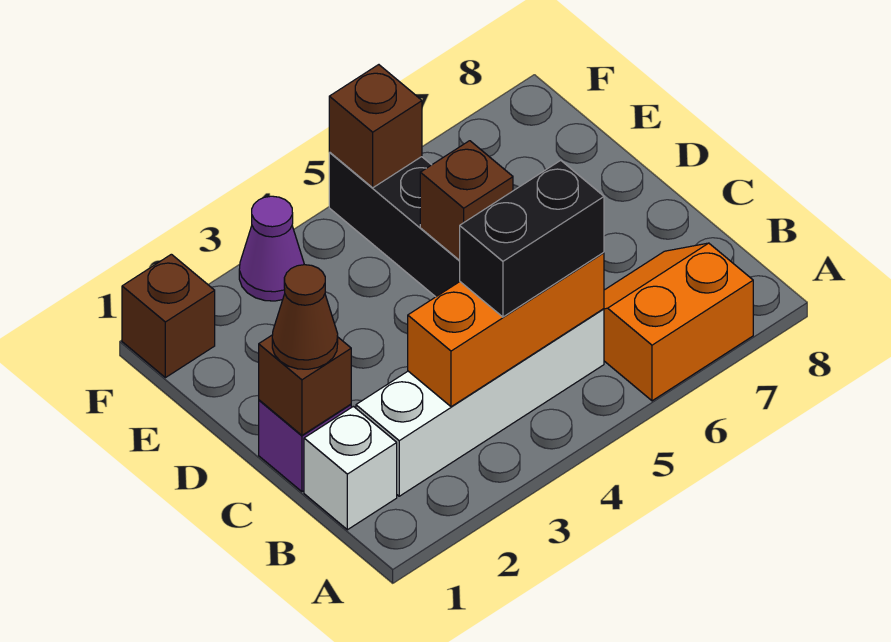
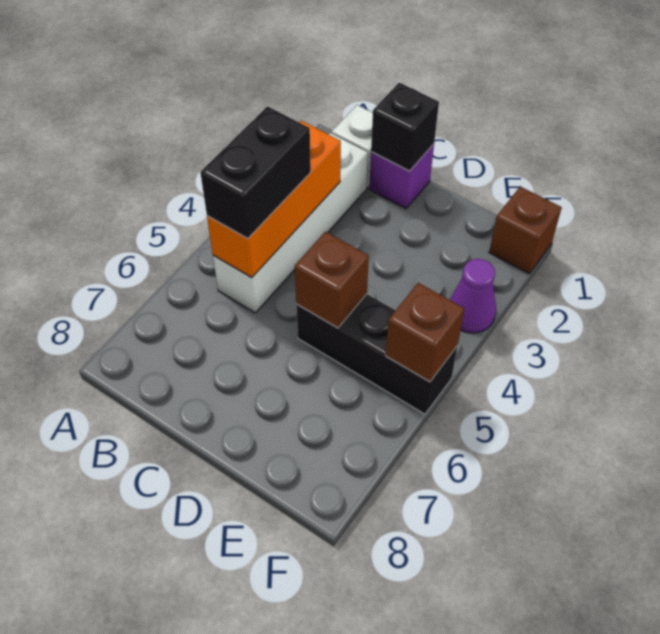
orange slope A6:B7 level 1 top A -> none
brown brick C1 level 2 -> black brick C1 level 2
brown cone C1 level 3 -> none

